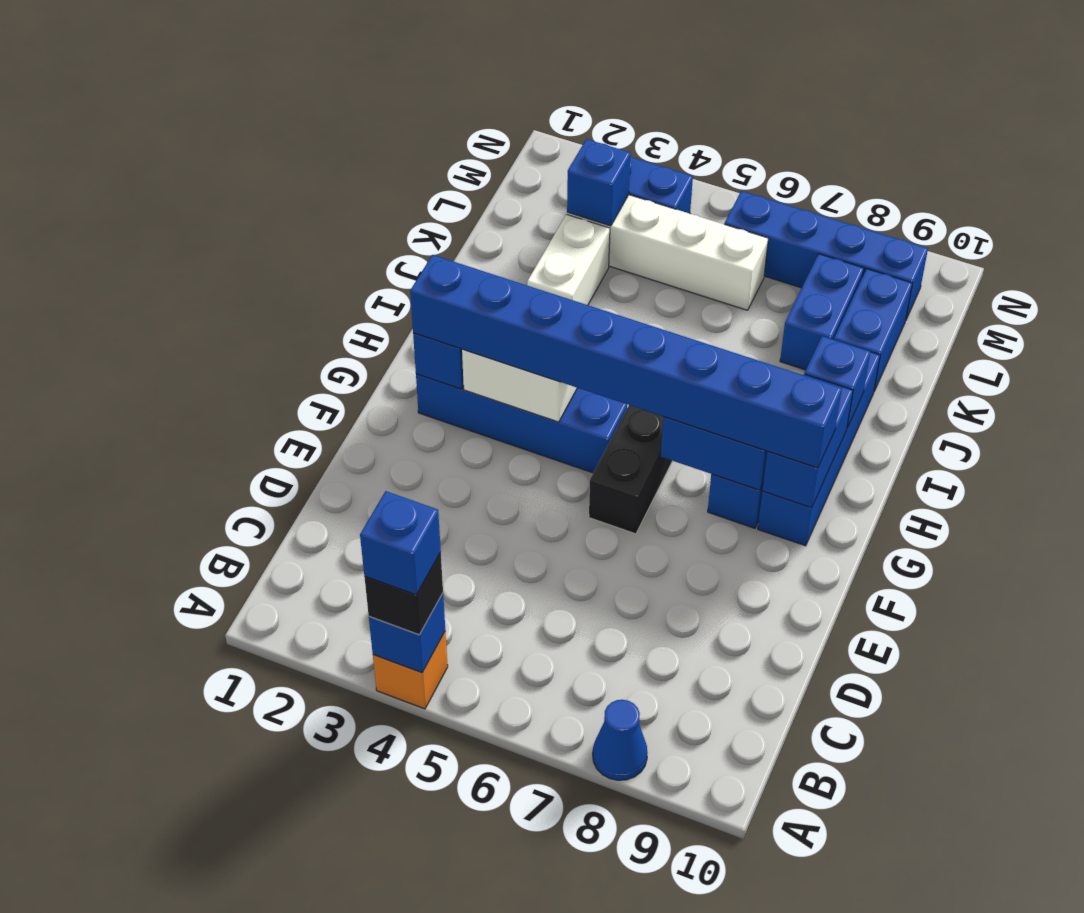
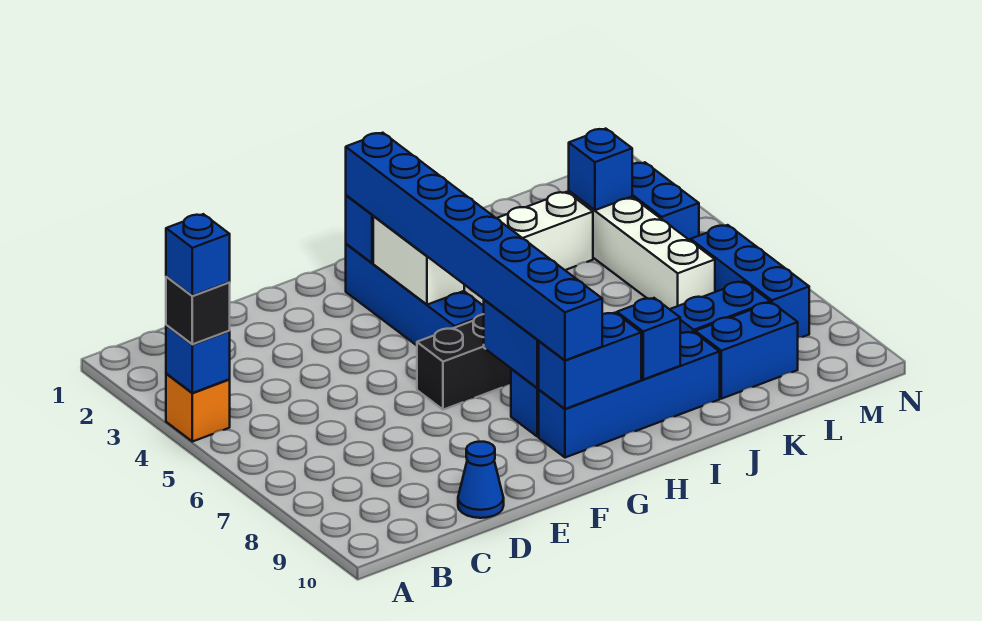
blue cone A8 level 1 -> blue cone D10 level 1
blue brick M6:M9 level 1 -> blue brick M6:M8 level 1

